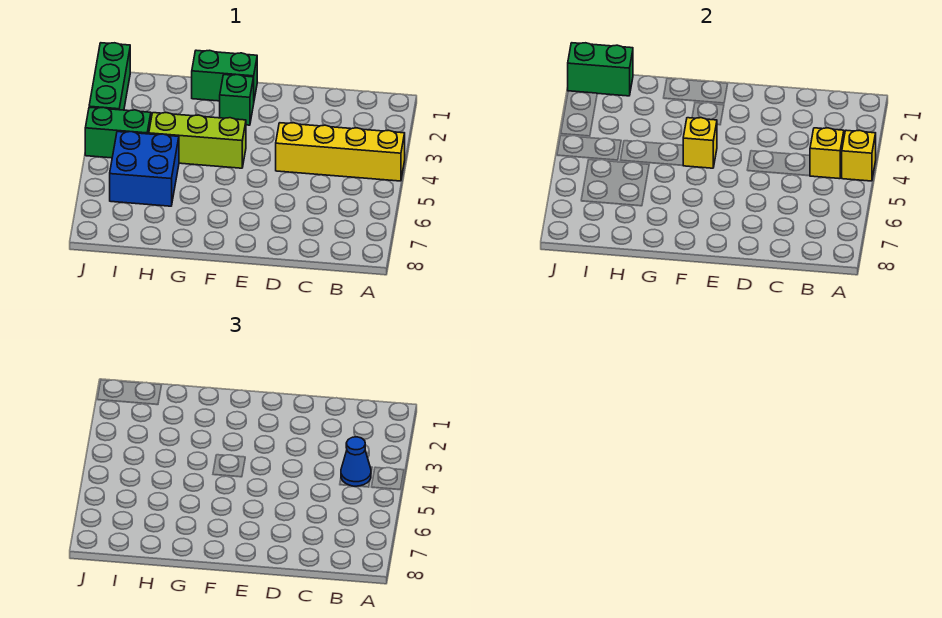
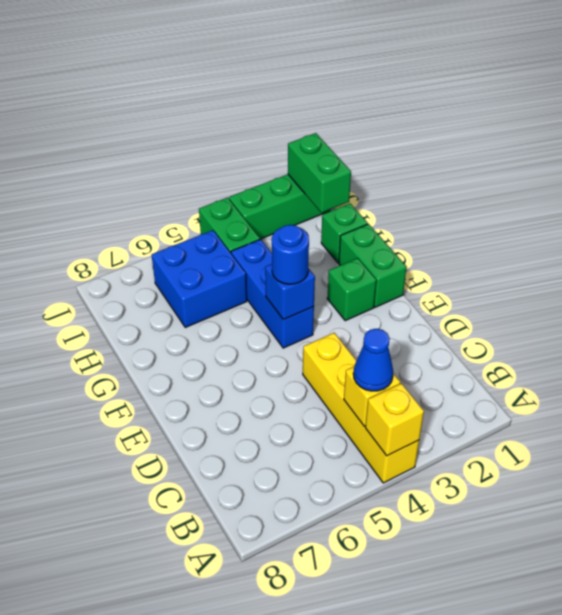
lime brick F4:H4 level 1 -> blue brick F4:H4 level 1
yellow brick F4 level 2 -> blue brick F4 level 2
none -> blue round brick F4 level 3
none -> green brick H1 level 1

